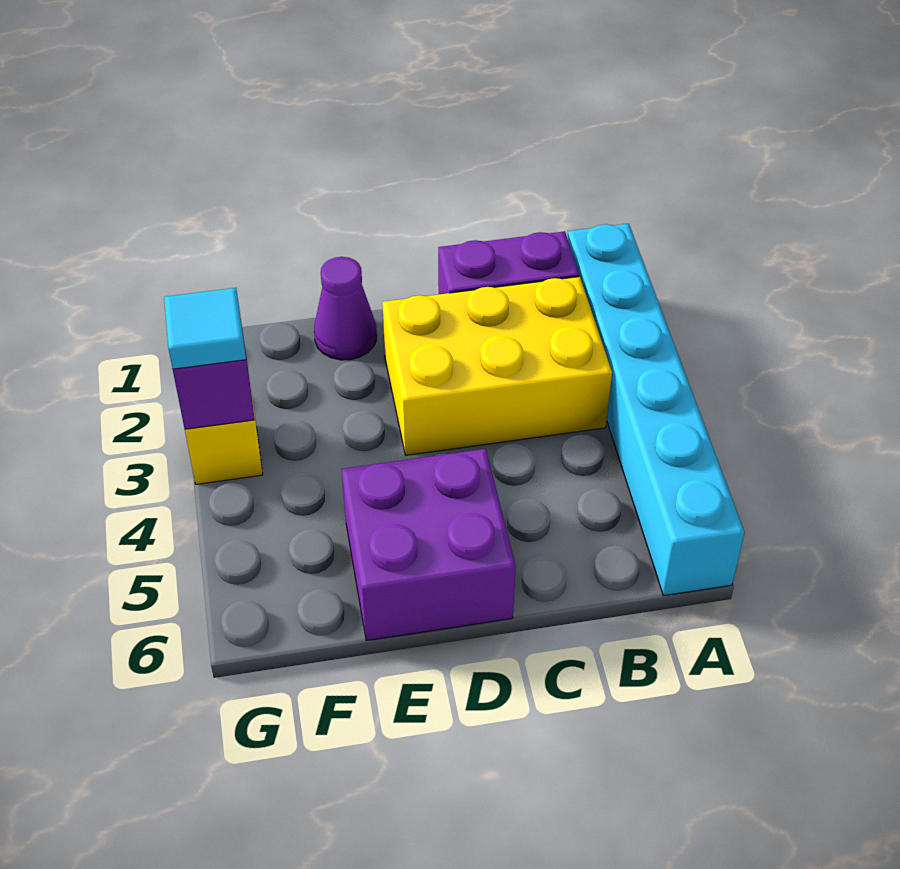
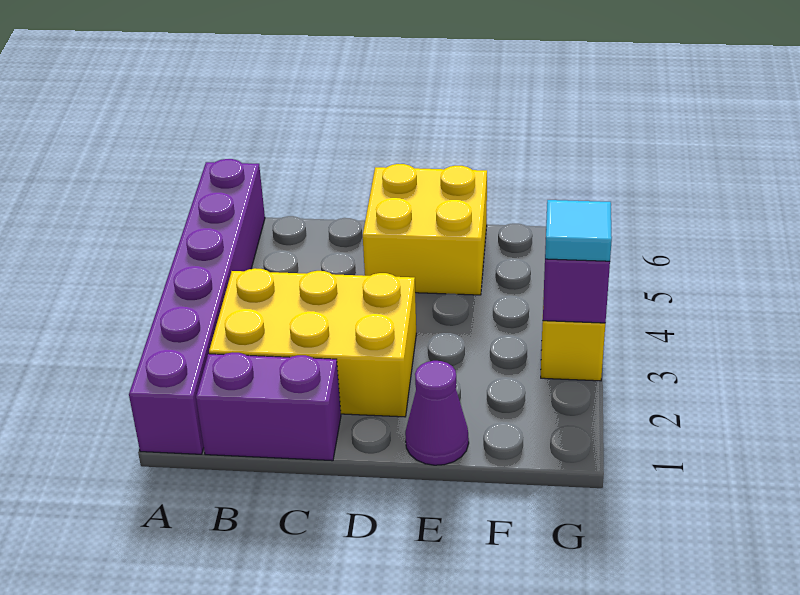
cyan brick A1:A6 level 1 -> purple brick A1:A6 level 1
purple brick D5:E6 level 1 -> yellow brick D5:E6 level 1

